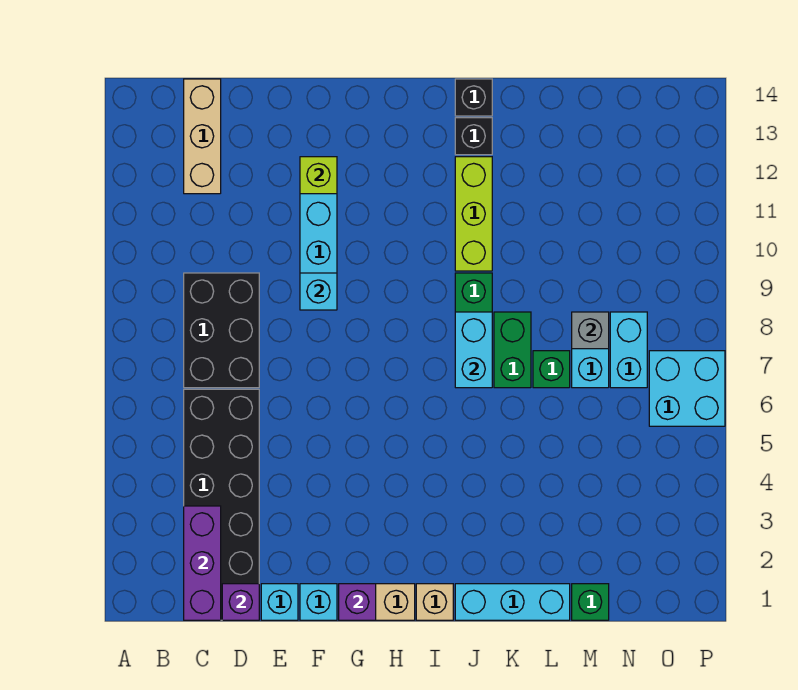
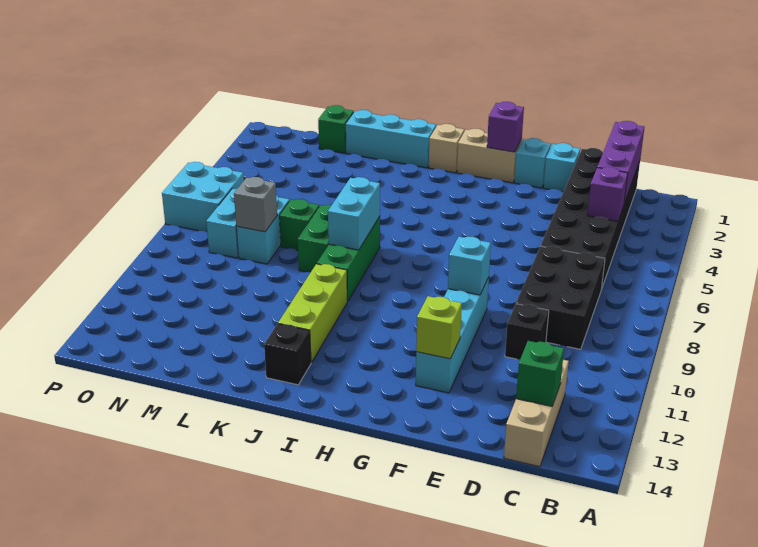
none -> green brick C13 level 2
purple brick D1 level 2 -> purple brick C4 level 2
black brick J14 level 1 -> black brick D10 level 1

